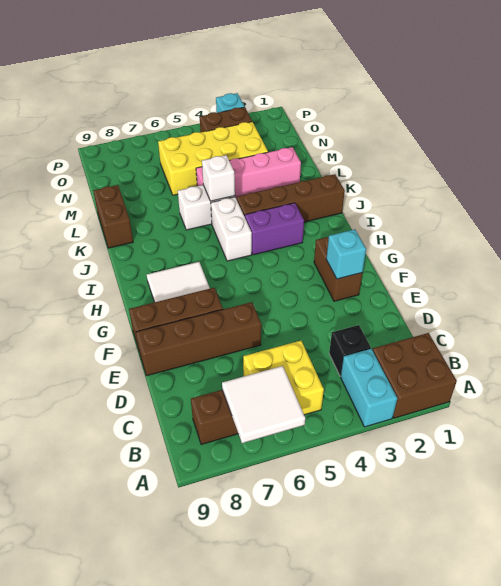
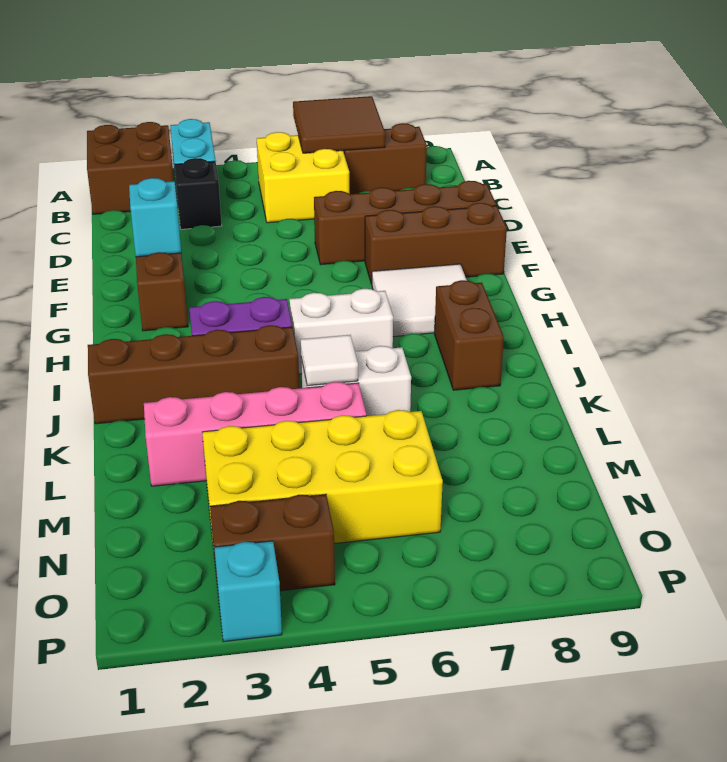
white tile A6:B7 level 2 -> brown tile A6:B7 level 2
white brick I5:J5 level 1 -> white brick I5:I6 level 1
white brick K5 level 2 -> white tile K5 level 2
brown brick K9:L9 level 1 -> brown brick I8:J8 level 1

